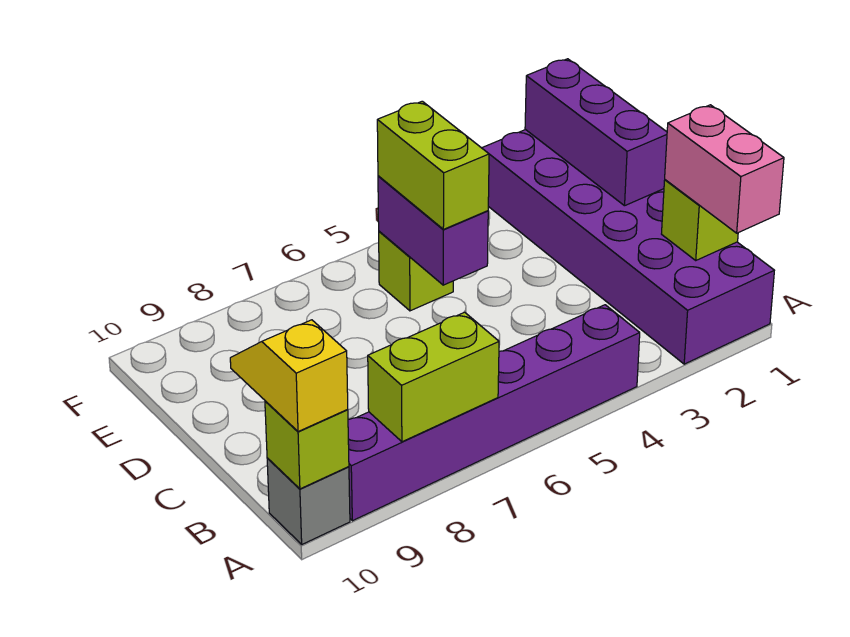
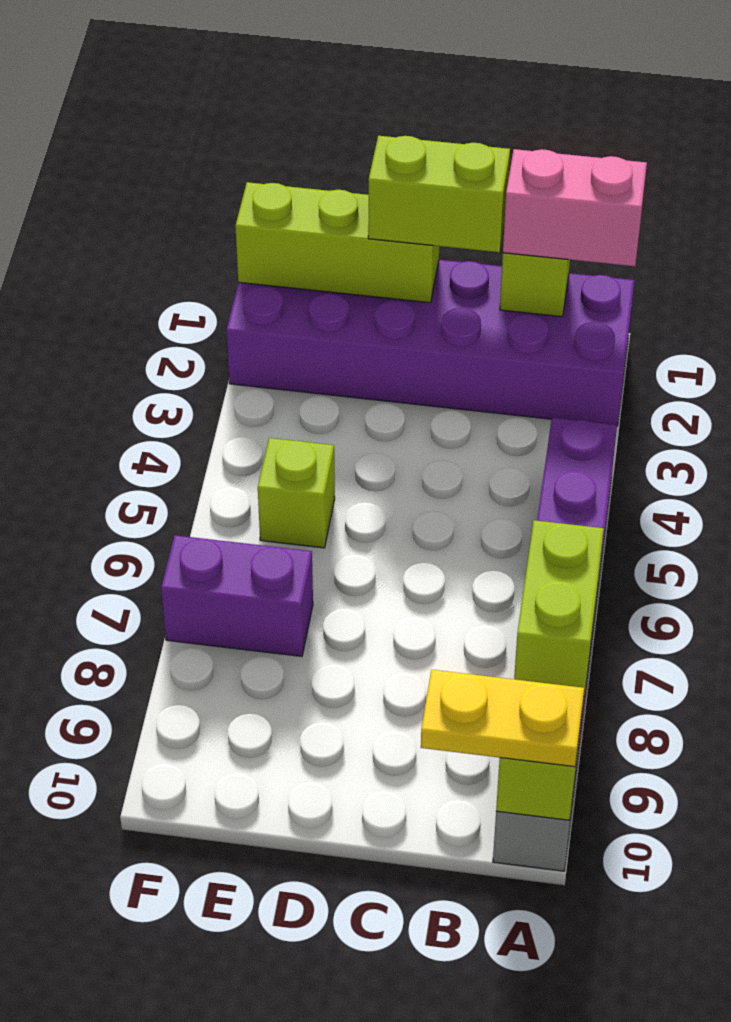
yellow slope A10:B10 level 3 top A -> yellow plate A10:B10 level 3
purple brick D1:F1 level 2 -> lime brick D1:F1 level 2
purple brick D5:E5 level 2 -> purple brick E7:F7 level 1
lime brick D5:E5 level 3 -> lime brick C1:D1 level 3

